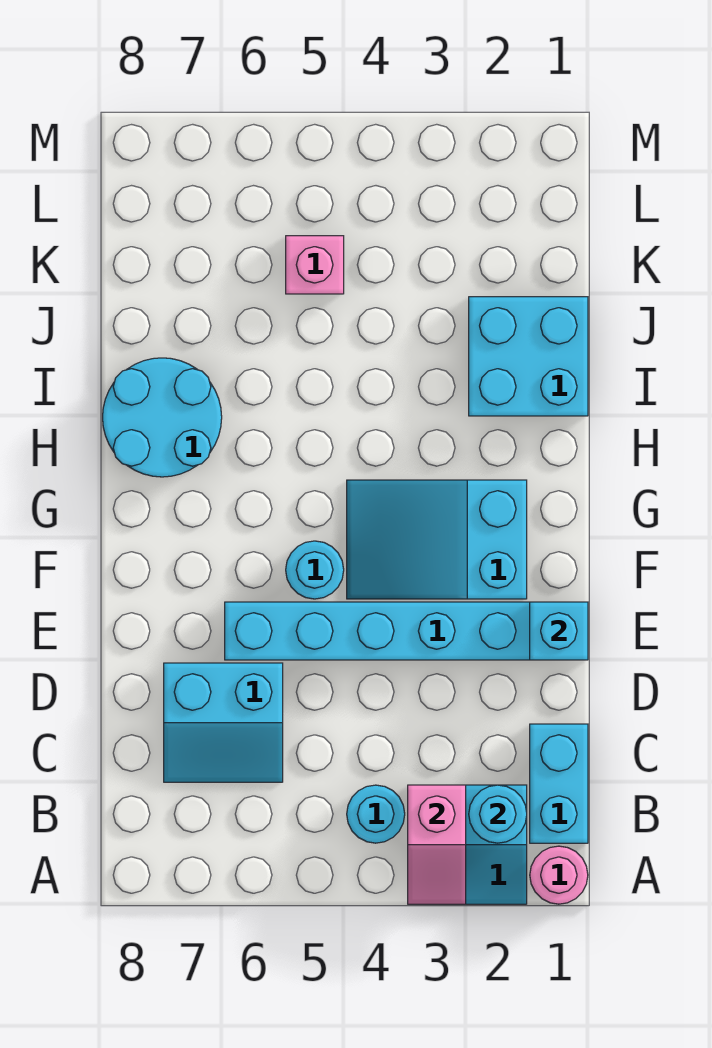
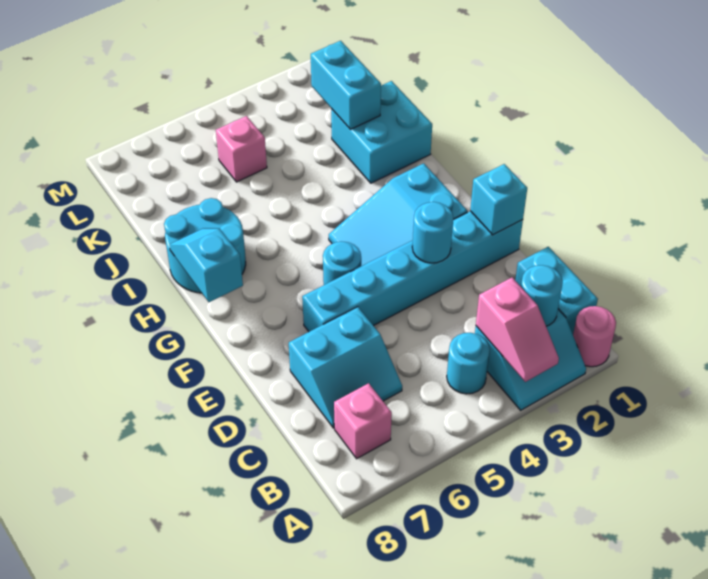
none -> pink brick B7 level 1
none -> cyan round brick E3 level 2
none -> cyan slope G8:H8 level 2 top G
none -> cyan brick J2:K2 level 2

